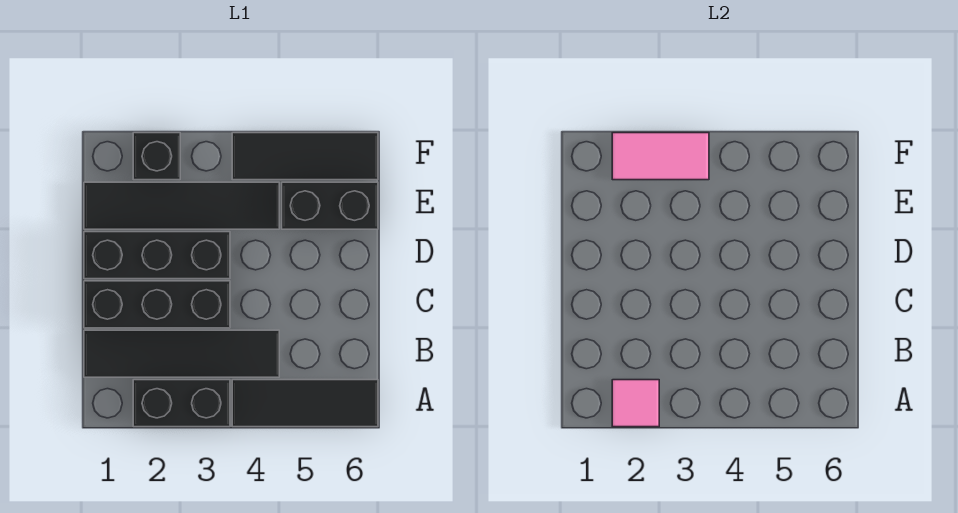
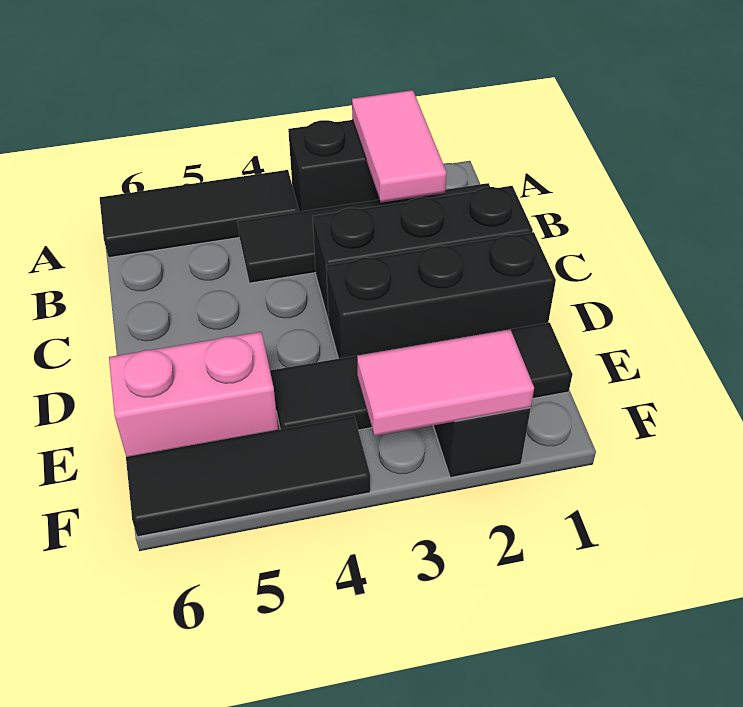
pink tile A2 level 2 -> pink tile A2:B2 level 2
black brick E5:E6 level 1 -> pink brick E5:E6 level 1

